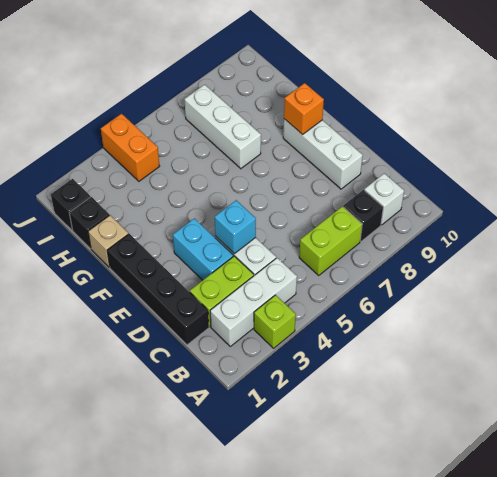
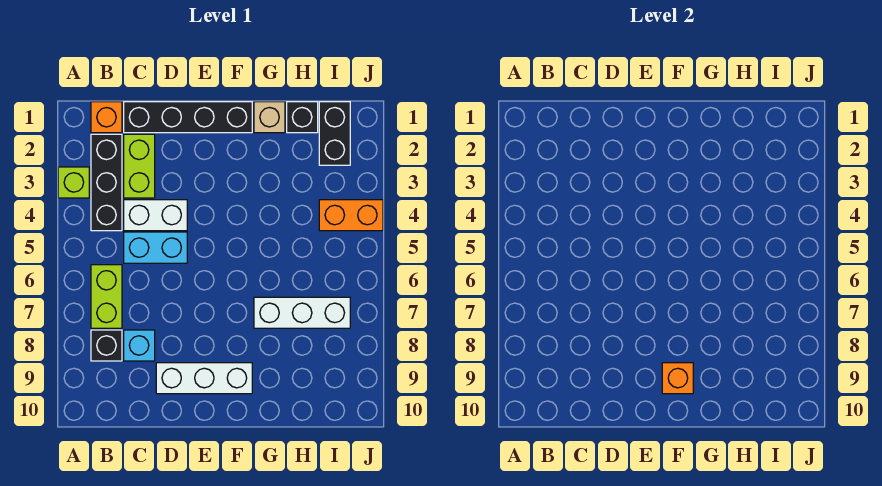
none -> orange brick B1 level 1
white brick B2:B4 level 1 -> black brick B2:B4 level 1
white brick B9 level 1 -> none
cyan brick D3:E3 level 1 -> cyan brick C5:D5 level 1
cyan brick D4 level 2 -> cyan brick C8 level 1
black brick I1 level 1 -> black brick I1:I2 level 1

